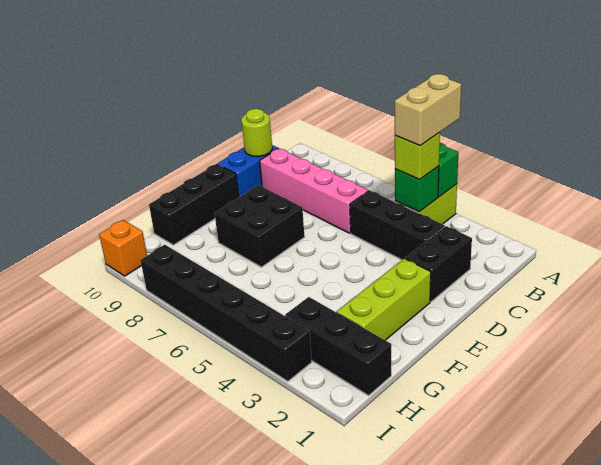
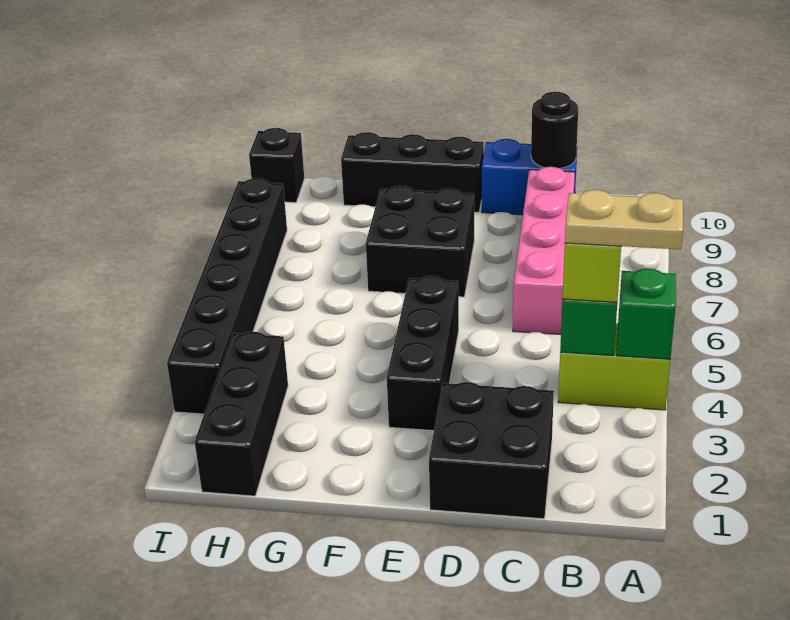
tan brick A4:B4 level 4 -> tan plate A4:B4 level 4
black brick C2:D2 level 1 -> black brick C1:D2 level 1
black brick C3:C5 level 1 -> black brick E3:E5 level 1
lime round brick C10 level 2 -> black round brick C10 level 2
lime brick E2:G2 level 1 -> none
orange brick I10 level 1 -> black brick I10 level 1

